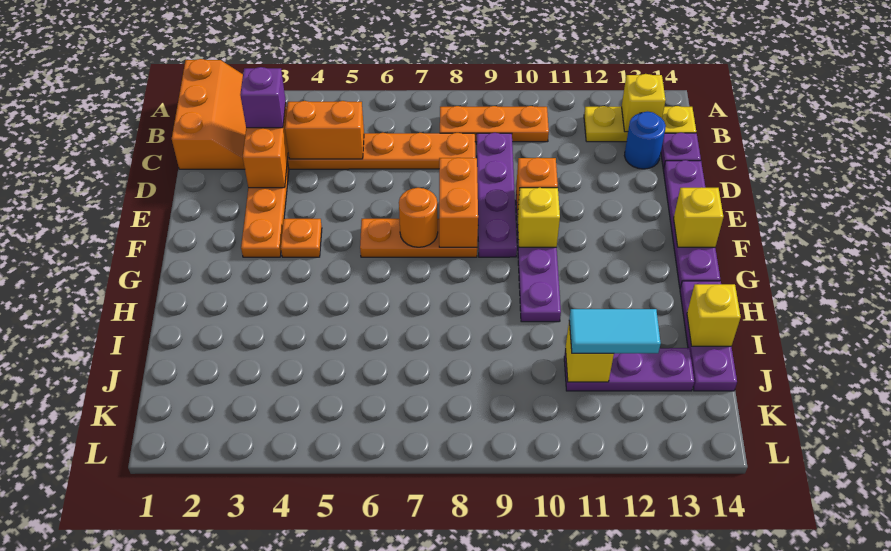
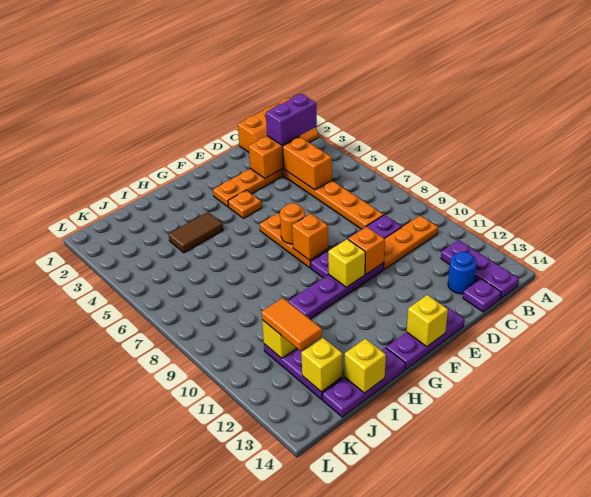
orange plate B8:B10 level 1 -> orange plate B10:D10 level 1
yellow plate B12:B14 level 1 -> purple plate B12:B14 level 1
yellow brick B13 level 2 -> yellow brick J13 level 2
purple brick C3 level 3 -> purple brick B3:C3 level 3
purple plate D14:G14 level 1 -> purple plate E14:G14 level 1
orange brick E8:F8 level 2 -> orange brick F8 level 2
none -> brown tile H4:I4 level 1
cyan tile J11:J12 level 3 -> orange tile J11:J12 level 3

